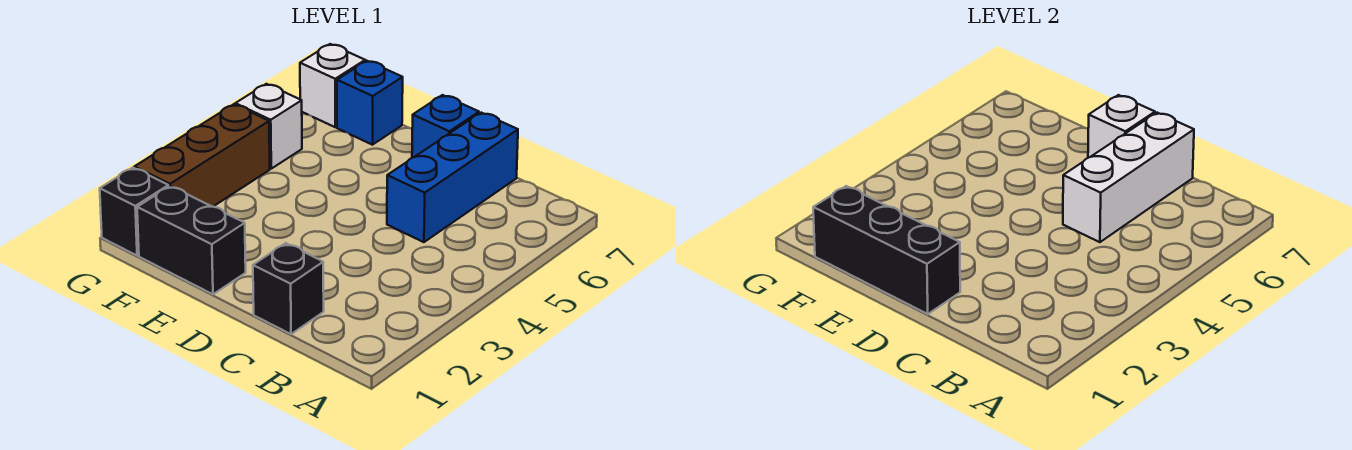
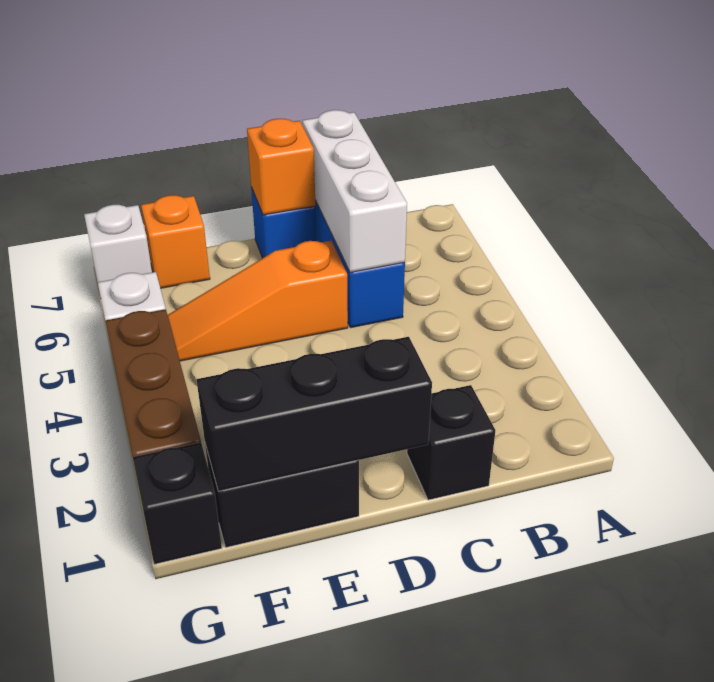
none -> orange slope D5:F5 level 1 top D
white brick D7 level 2 -> orange brick D7 level 2
blue brick F7 level 1 -> orange brick F7 level 1

